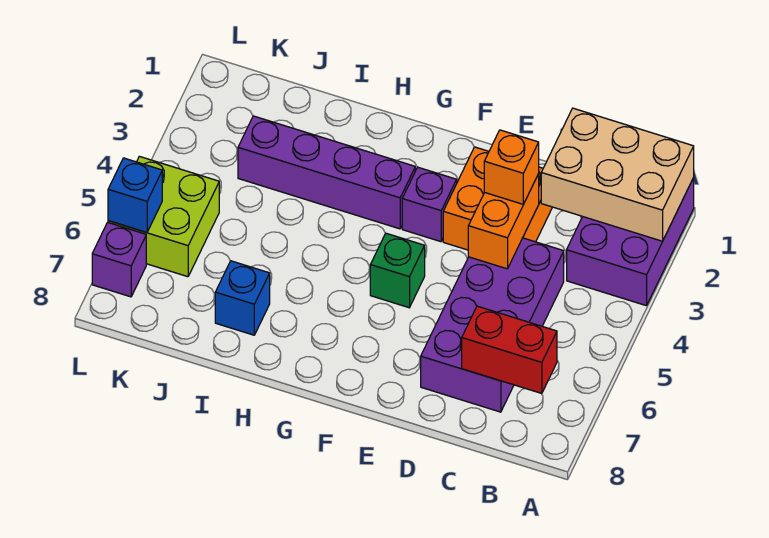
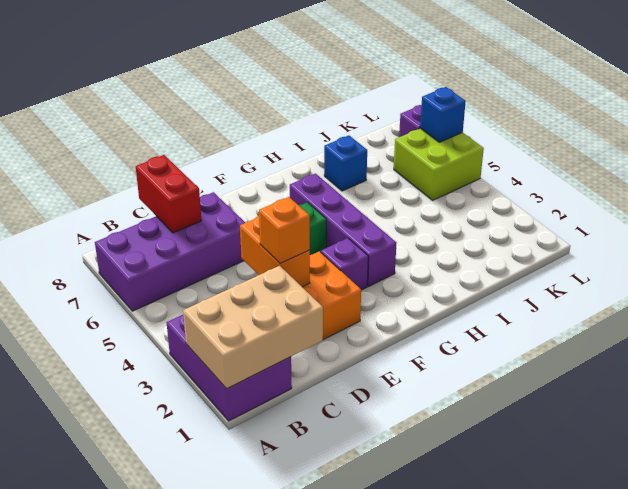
red brick B7:C7 level 2 -> red brick C7:C8 level 2
purple brick C4:D7 level 1 -> purple brick A6:D7 level 1
purple brick G3:J3 level 1 -> purple brick G3:G6 level 1

